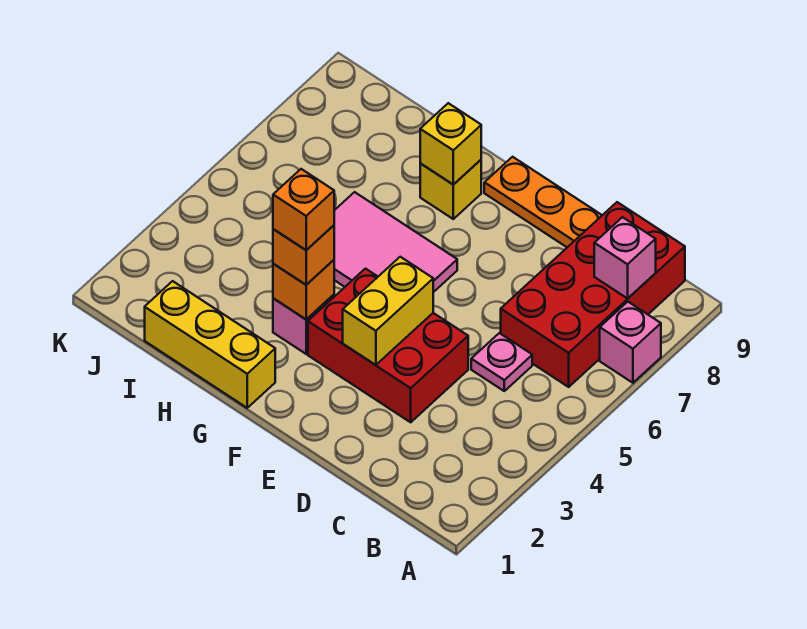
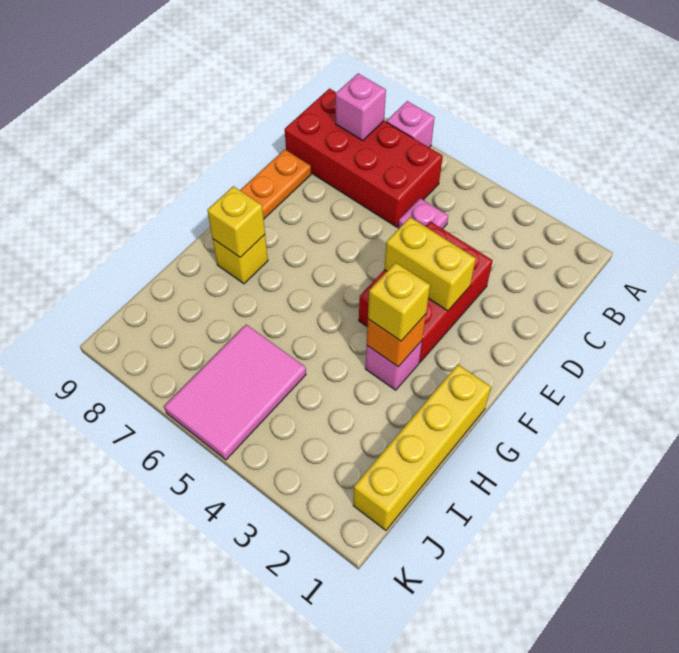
pink tile F5:H6 level 1 -> pink tile I5:K6 level 1
yellow brick G1:I1 level 1 -> yellow brick G1:J1 level 1
orange brick G3 level 3 -> yellow brick G3 level 3
orange brick G3 level 4 -> none

